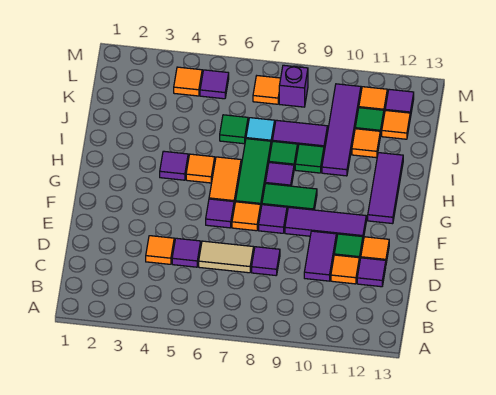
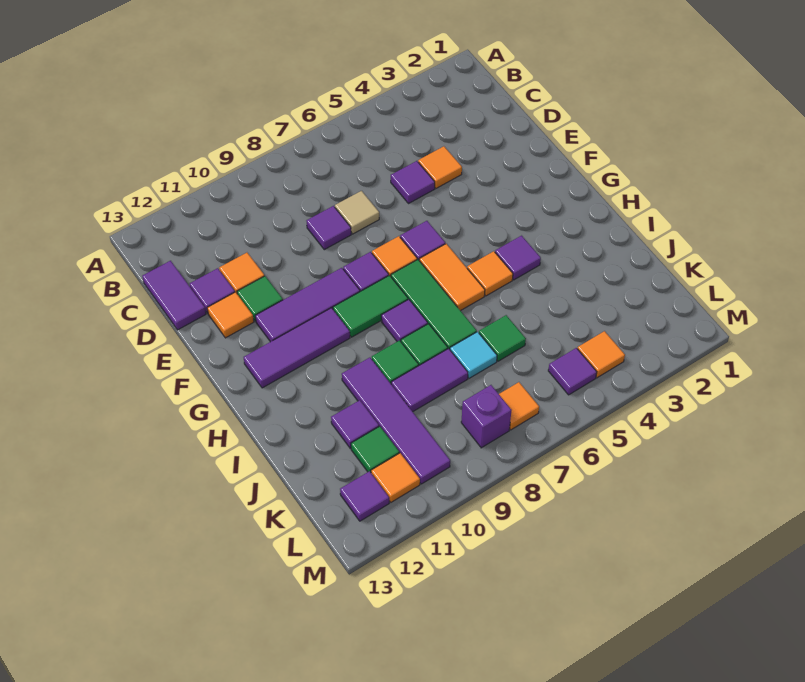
tan tile D6:D7 level 1 -> tan tile D7 level 1
purple tile D10:E10 level 1 -> purple tile C13:D13 level 1
purple tile G12:I12 level 1 -> purple tile G10:G12 level 1
orange tile J11 level 1 -> purple tile J11 level 1
orange tile K12 level 1 -> none

